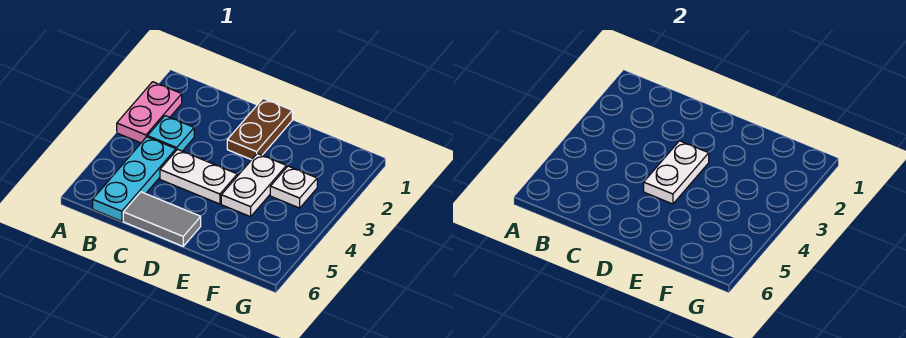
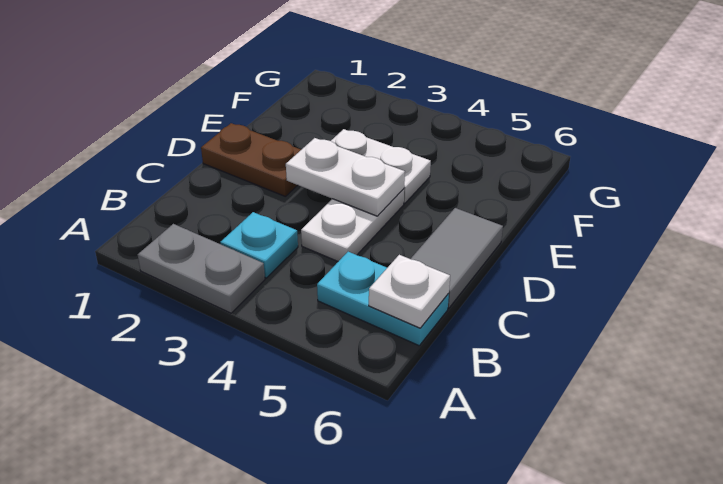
pink plate A2:A3 level 1 -> grey plate A2:A3 level 1
cyan plate B4:B6 level 1 -> cyan plate B5:B6 level 1
white plate F3 level 1 -> white plate B6 level 2

